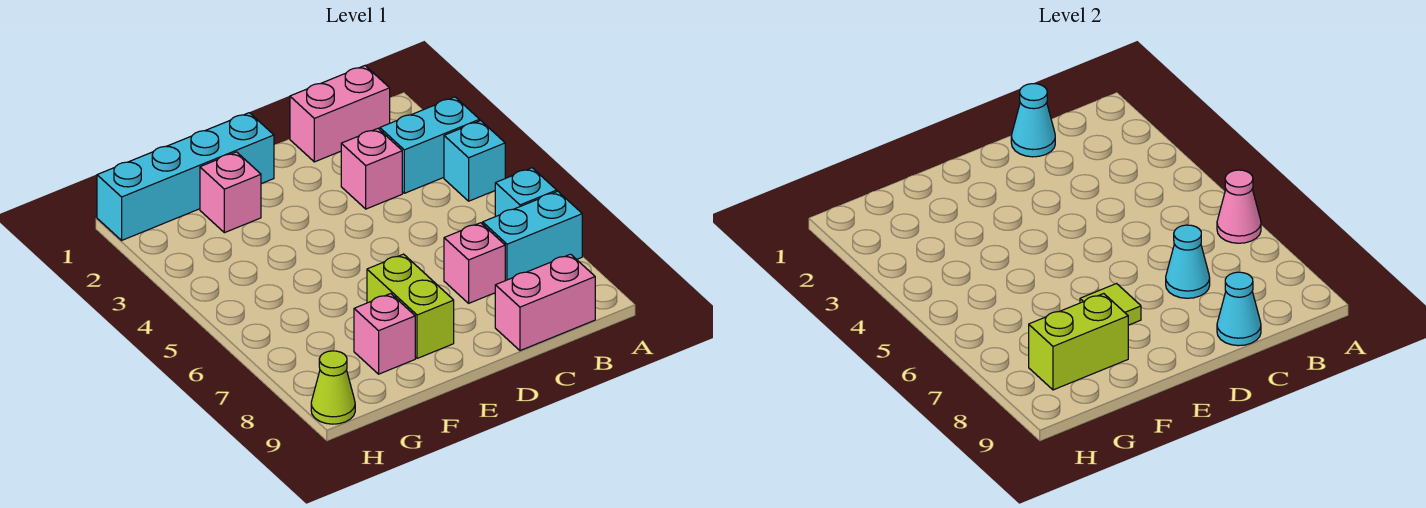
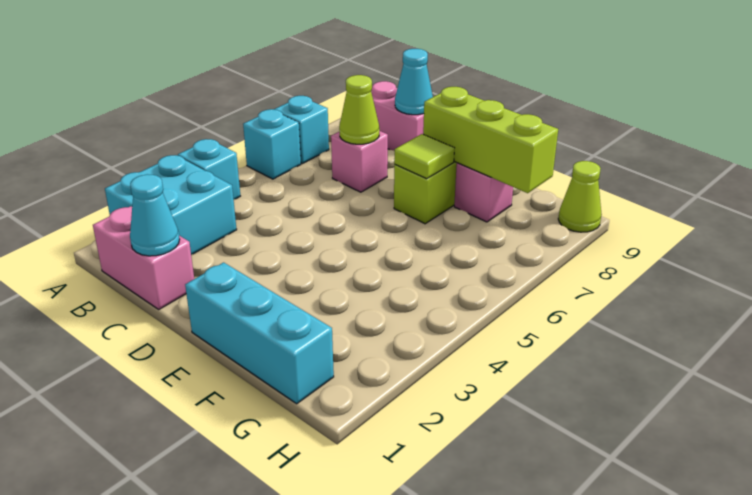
cyan brick A3:B3 level 1 -> cyan brick A2:B3 level 1
pink cone A6 level 2 -> none
cyan brick A7:B7 level 1 -> cyan brick A7 level 1
pink brick C3 level 1 -> none
cyan cone C7 level 2 -> lime cone C7 level 2
cyan brick E1:H1 level 1 -> cyan brick E1:G1 level 1
pink brick F2 level 1 -> none
lime brick F8:G8 level 2 -> lime brick E8:G8 level 2

